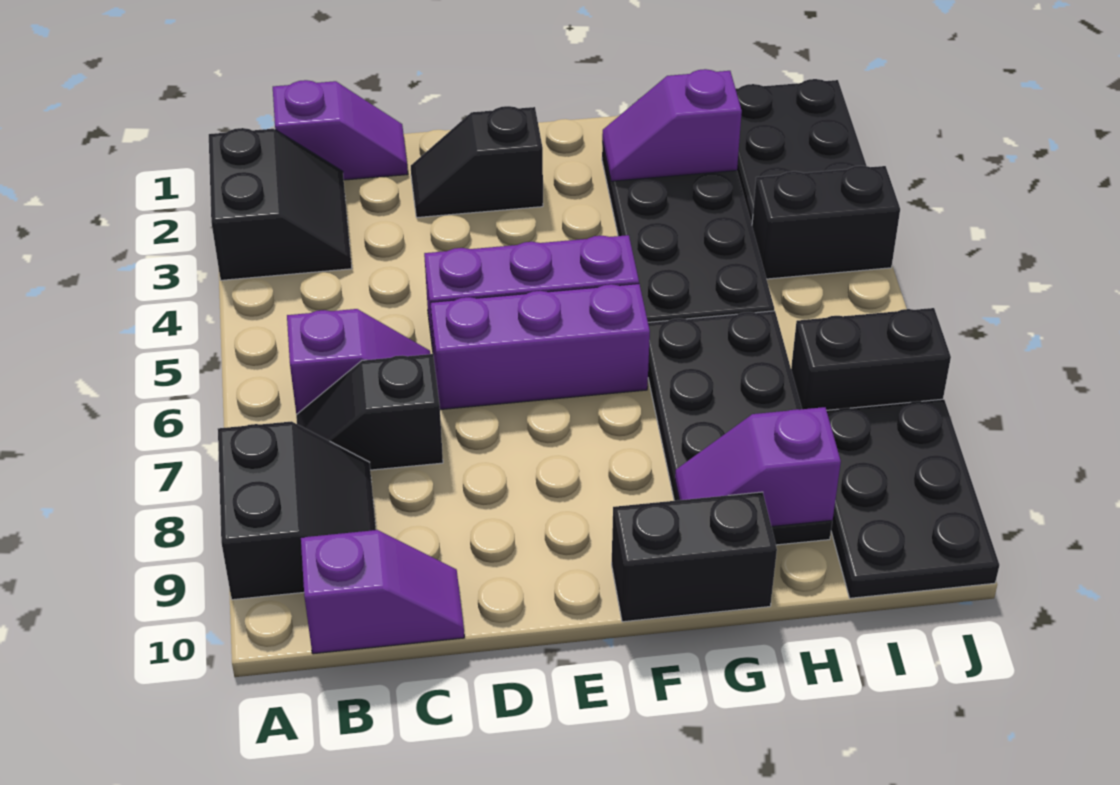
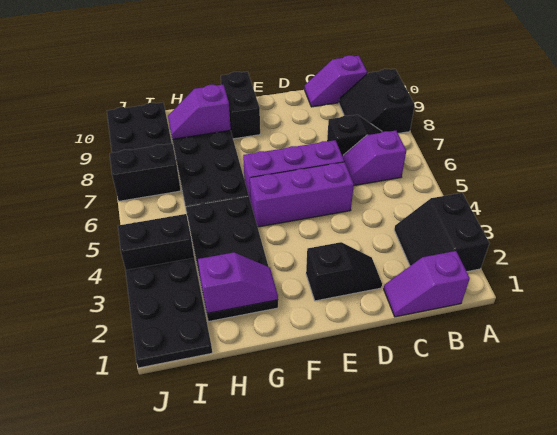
black brick F10:G10 level 1 -> black brick F9:F10 level 1
purple slope G9:H9 level 2 top H -> purple slope G9:H9 level 2 top G

